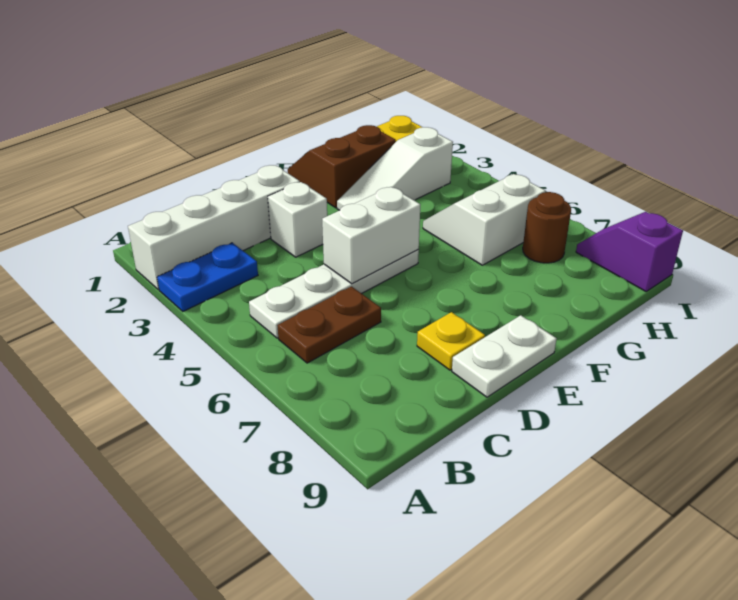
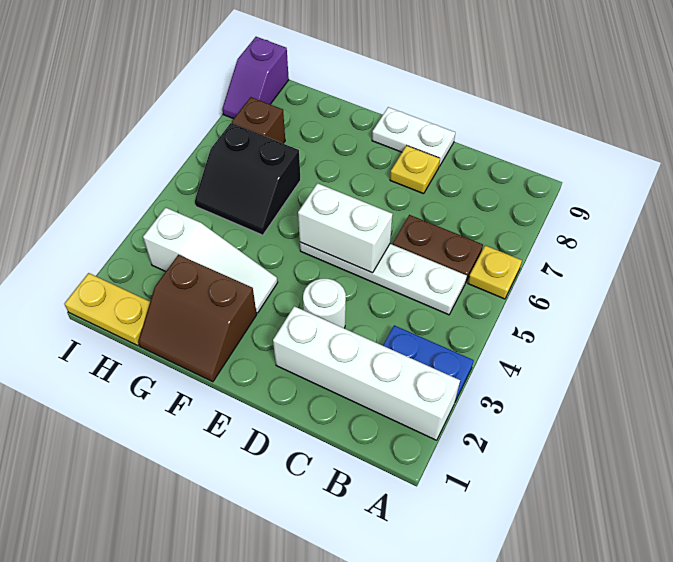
none -> yellow plate A6 level 1
white brick D3 level 1 -> white round brick D3 level 1
white slope G5:H6 level 1 top 6 -> black slope G5:H6 level 1 top 6
brown round brick H7 level 1 -> brown brick H7 level 1

